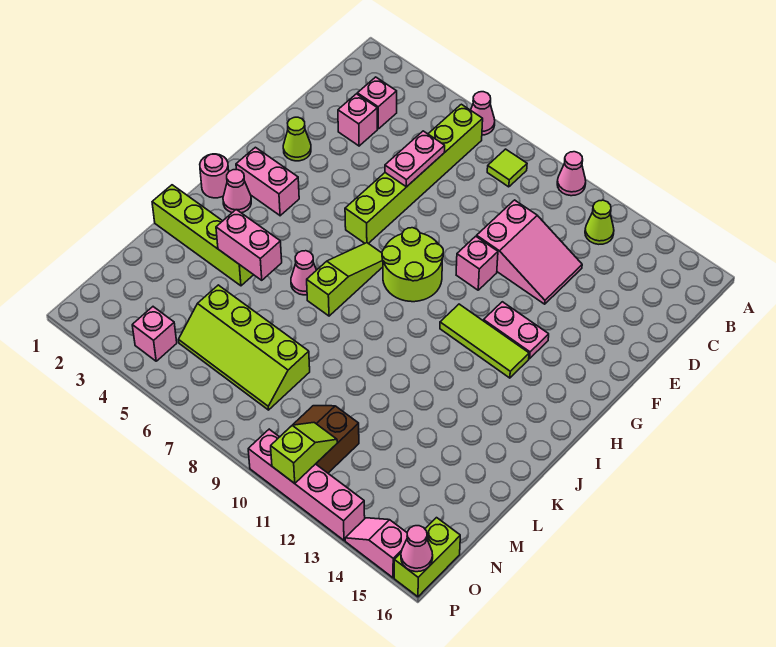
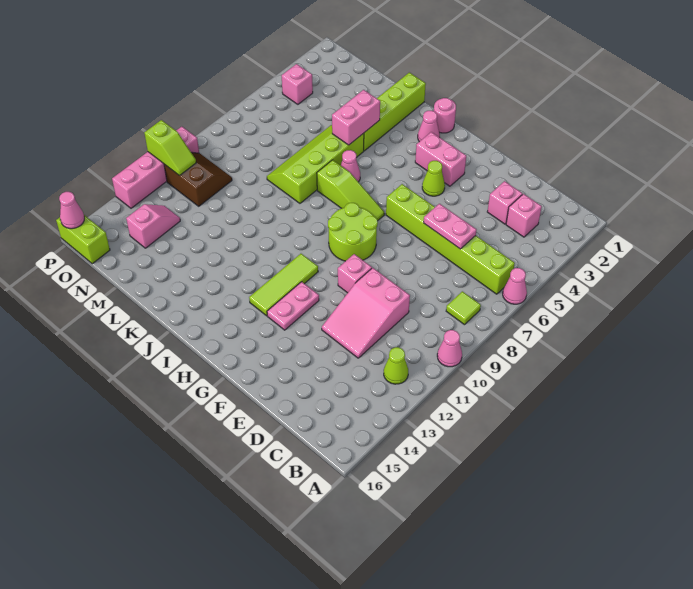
lime cone F2 level 1 -> lime cone G4 level 1
pink brick H2:H3 level 1 -> pink brick G3:H3 level 1
lime slope M5:N8 level 1 top M -> lime slope K5:L8 level 1 top K
pink slope P14:P15 level 1 top 15 -> pink slope N13:N14 level 1 top 14

